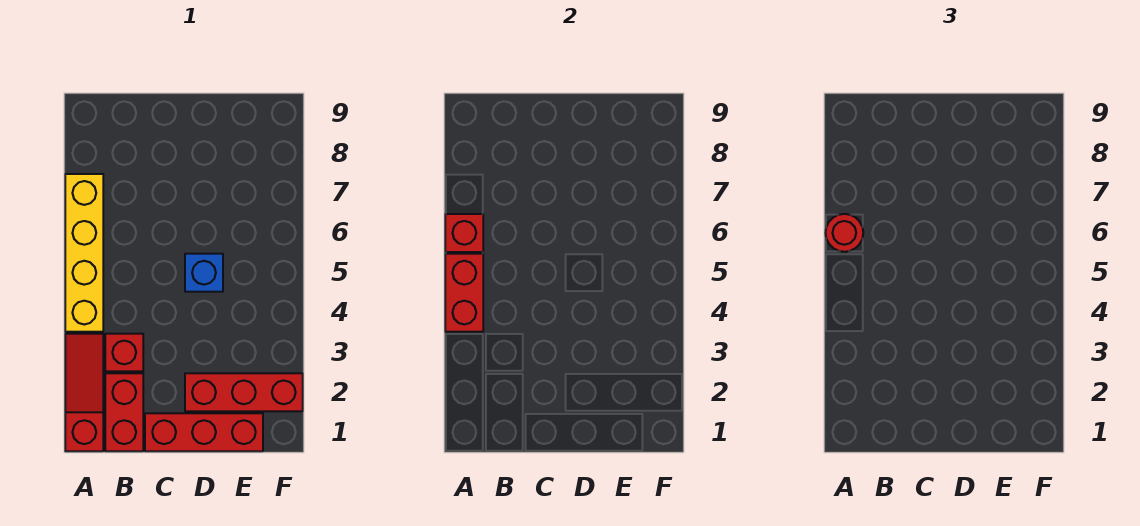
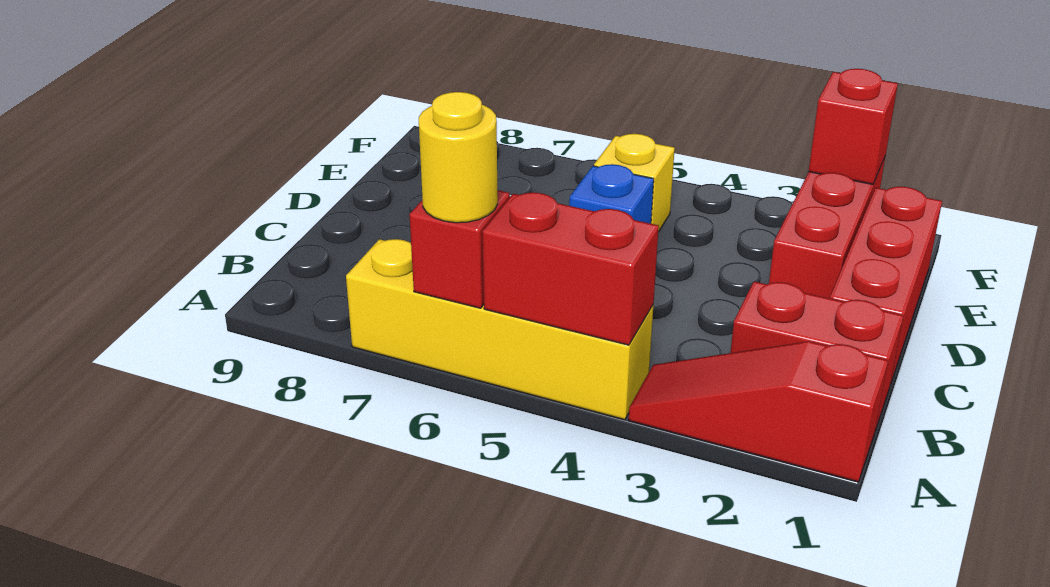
red round brick A6 level 3 -> yellow round brick A6 level 3
red brick B3 level 1 -> red brick F2 level 2
none -> yellow brick E5 level 1

